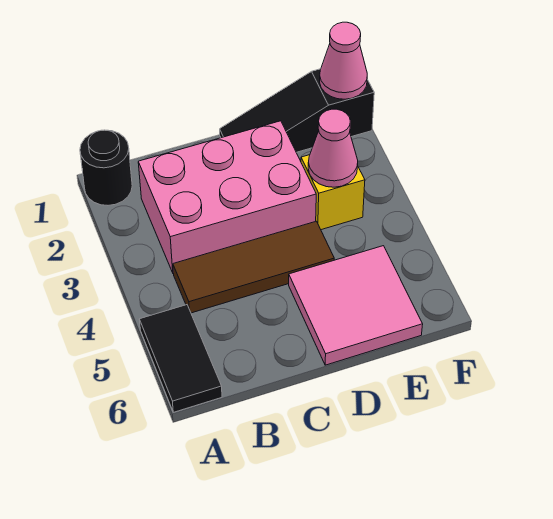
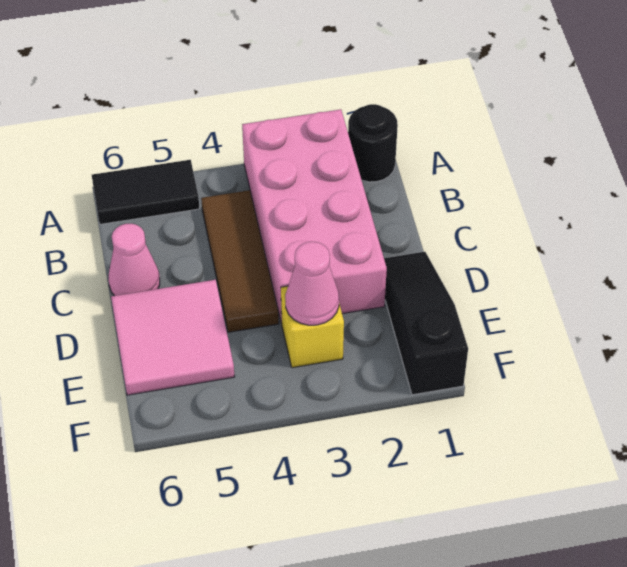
pink brick B2:D3 level 1 -> pink brick A2:D3 level 1
pink cone F1 level 2 -> pink cone C6 level 1

